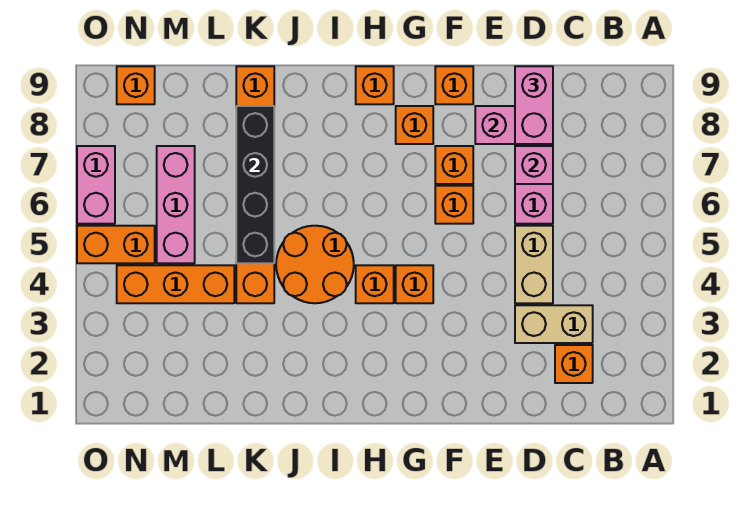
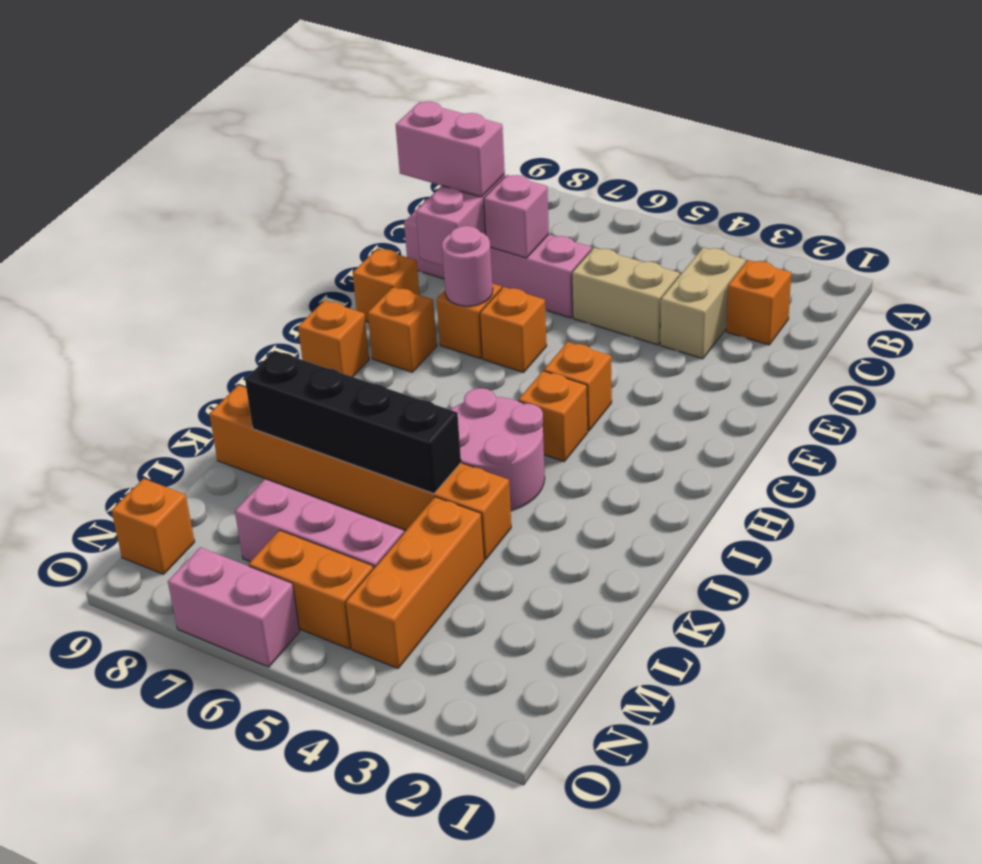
none -> pink round brick F7 level 2
orange round brick I4:J5 level 1 -> pink round brick I4:J5 level 1
orange brick N5:O5 level 1 -> orange brick N5:N6 level 1

